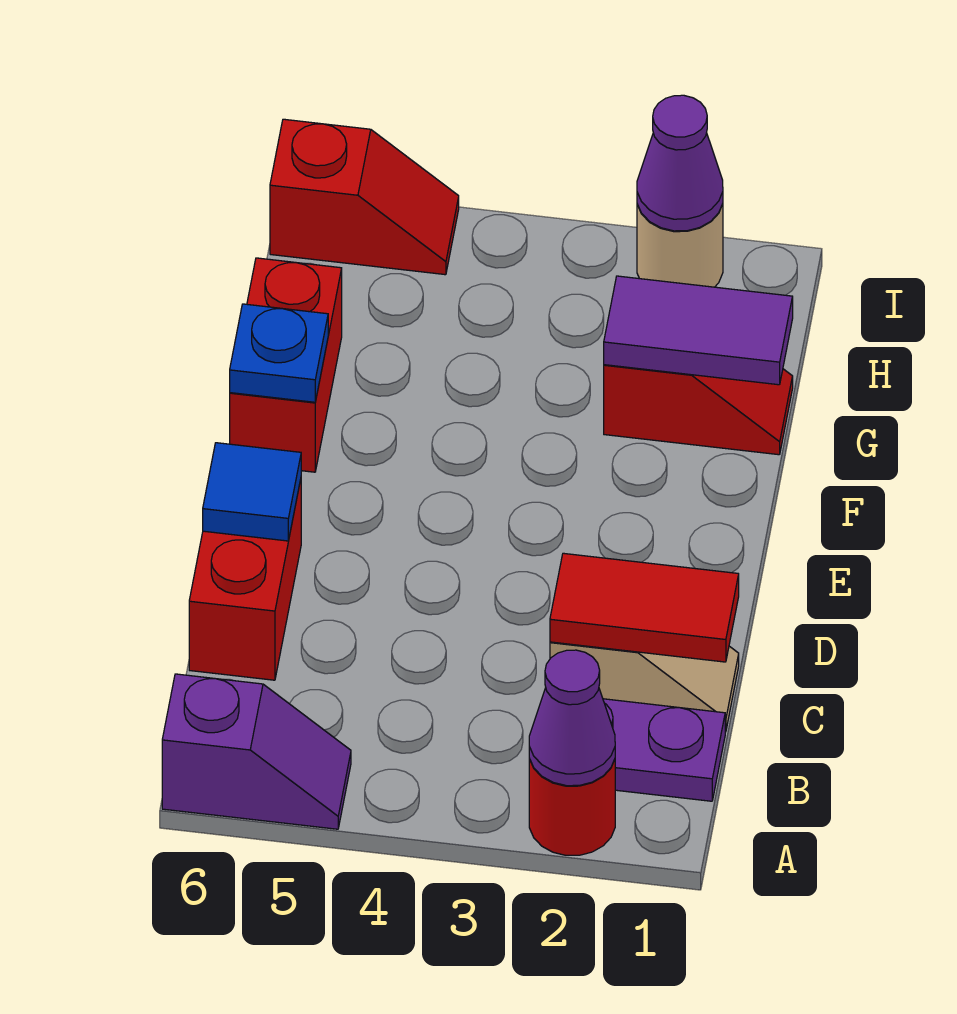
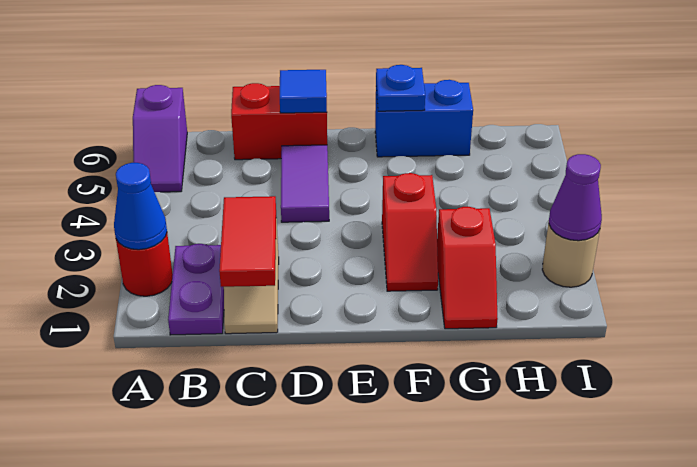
purple cone A2 level 2 -> blue cone A2 level 2
red brick F6:G6 level 1 -> blue brick F6:G6 level 1
purple tile G1:G2 level 2 -> purple tile D4:D5 level 1
red slope I5:I6 level 1 top 6 -> red slope F2:F3 level 1 top 3

